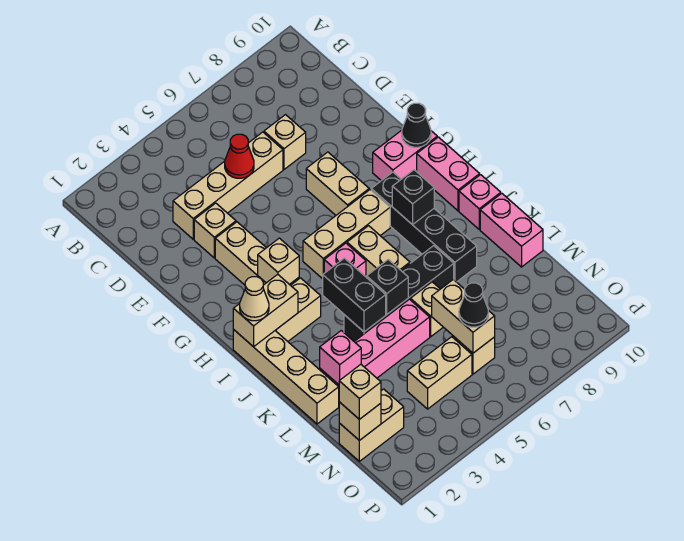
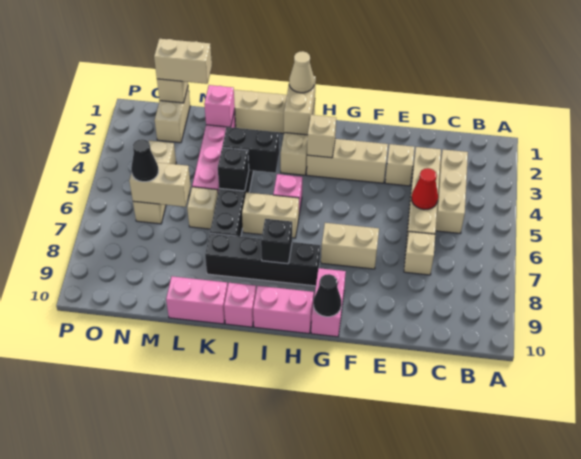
tan brick H5:H7 level 1 -> tan brick C3:C5 level 1
tan brick N1 level 3 -> tan brick M1:N1 level 3

